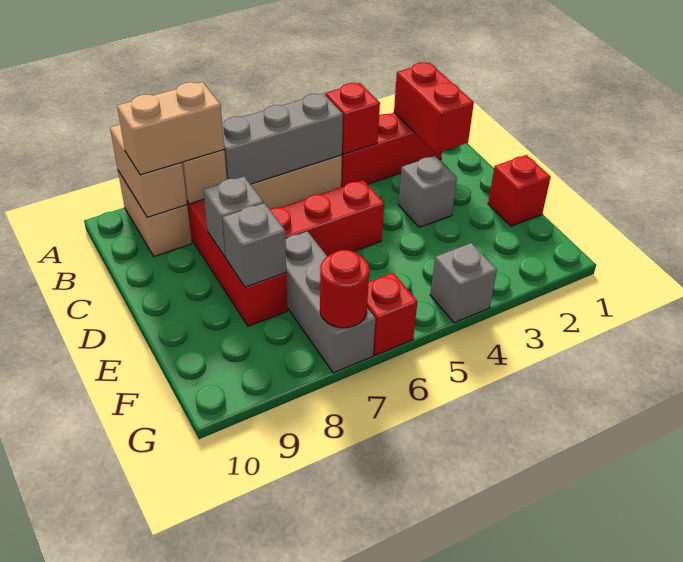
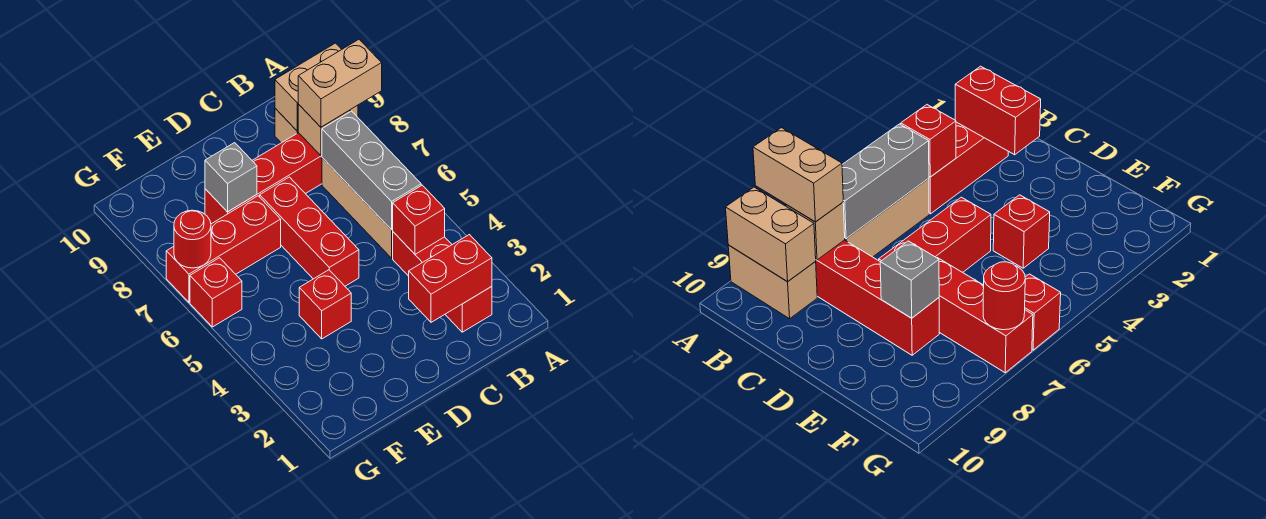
tan brick B8:B9 level 3 -> tan brick A8:B8 level 3
grey brick D3 level 1 -> none
grey brick D8 level 2 -> none
red brick E1 level 1 -> red brick E4 level 1
grey brick E7:G7 level 1 -> red brick E7:G7 level 1
grey brick G4 level 1 -> none

